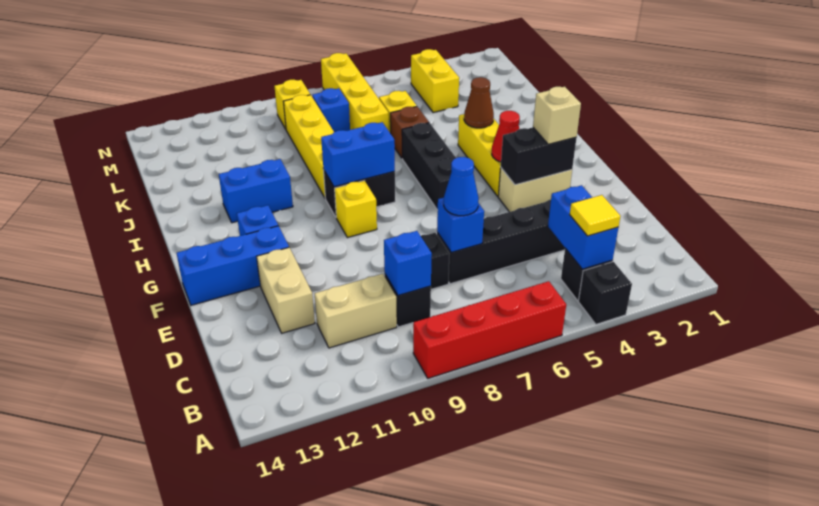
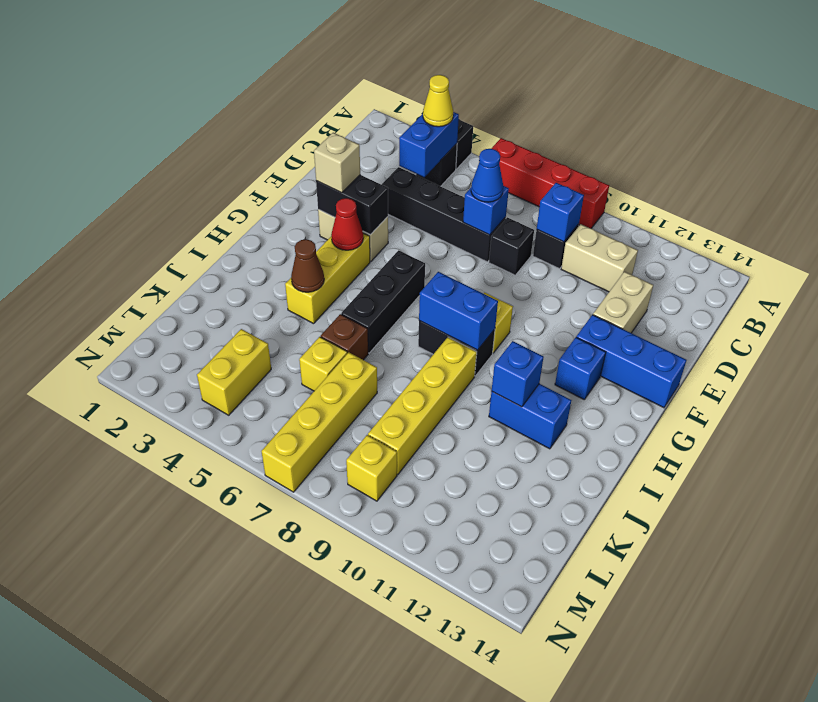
yellow tile B4 level 3 -> yellow cone B4 level 3
blue brick L8 level 1 -> blue brick I11 level 2

